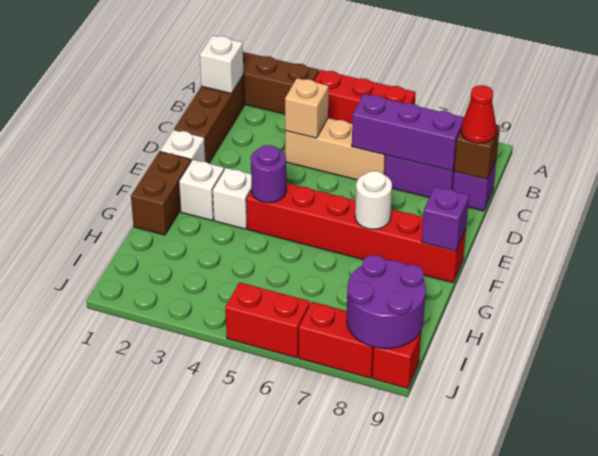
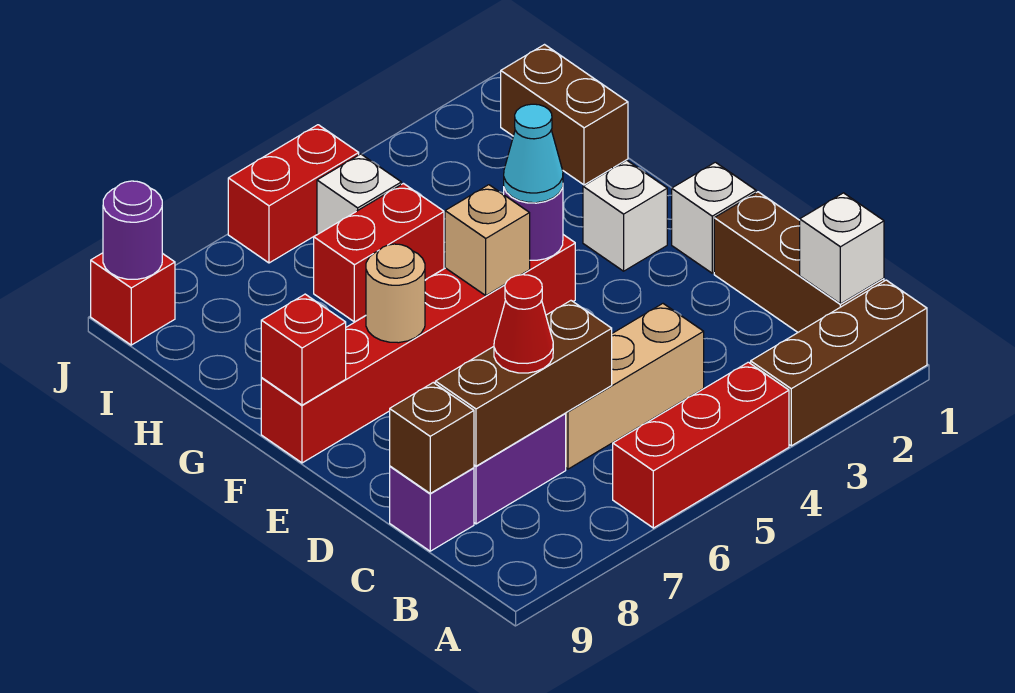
tan brick C4 level 2 -> tan brick F5 level 2
purple brick C6:C8 level 2 -> brown brick C6:C8 level 2
red cone C9 level 3 -> red cone C7 level 3
brown brick F1:G1 level 1 -> brown brick H1:I1 level 1
white brick F3 level 1 -> white brick I5 level 1
none -> cyan cone F4 level 3
white round brick F7 level 2 -> tan round brick F7 level 2
purple brick F9 level 2 -> red brick F9 level 2
purple round brick I8:J9 level 2 -> purple round brick J9 level 2
red brick J7:J8 level 1 -> red brick H5:H6 level 1

